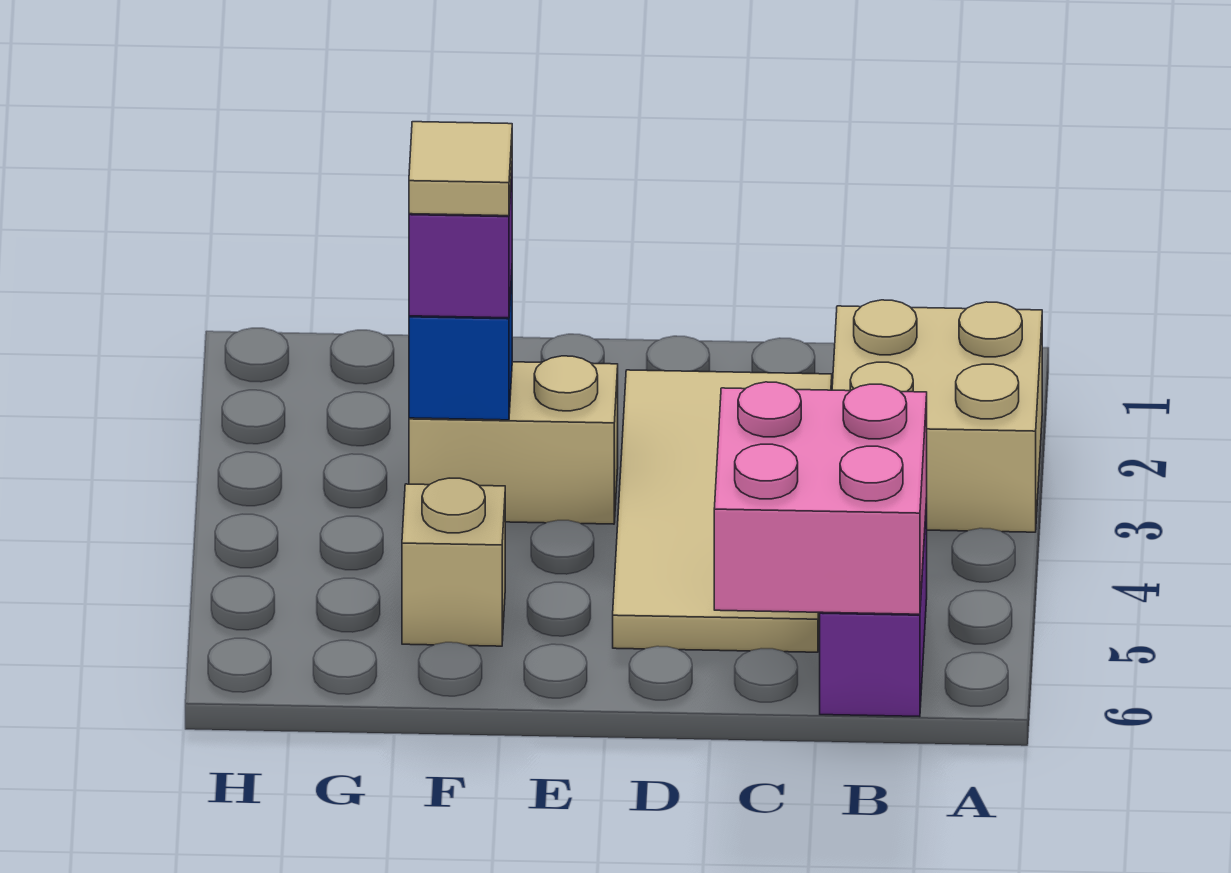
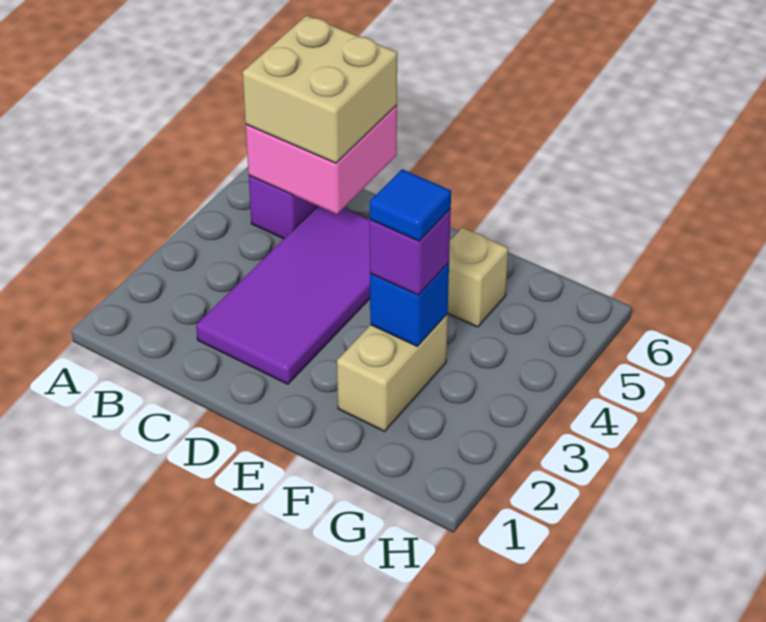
tan brick A2:B3 level 1 -> tan brick B5:C6 level 3
tan tile C2:D5 level 1 -> purple tile C2:D5 level 1
tan brick E3:F3 level 1 -> tan brick F2:F3 level 1
tan tile F3 level 4 -> blue tile F3 level 4

